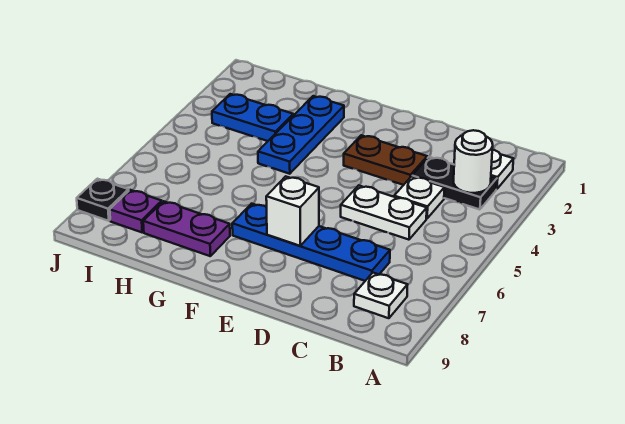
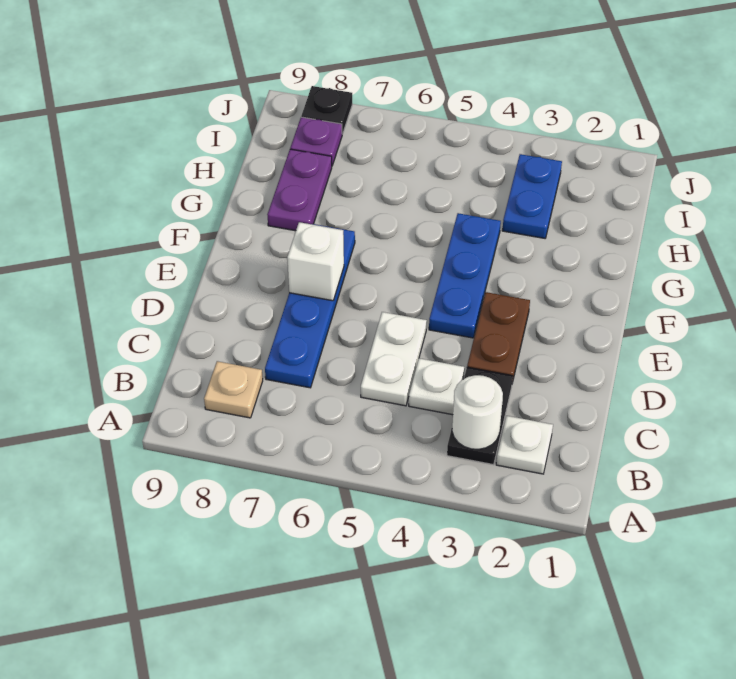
white plate B8 level 1 -> tan plate B8 level 1
blue plate G2:G4 level 1 -> blue plate E4:G4 level 1

